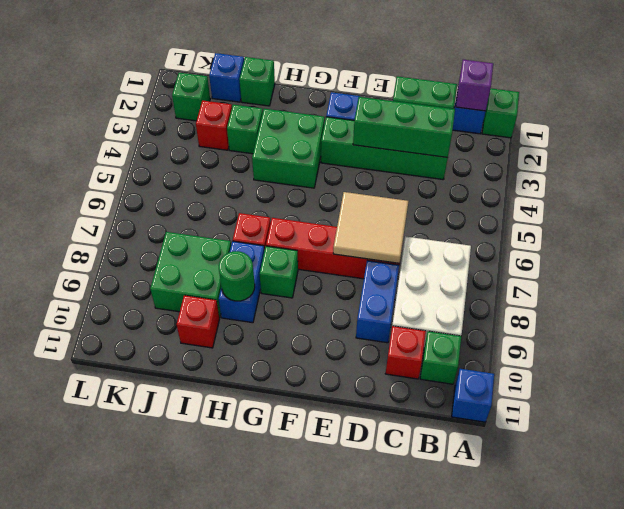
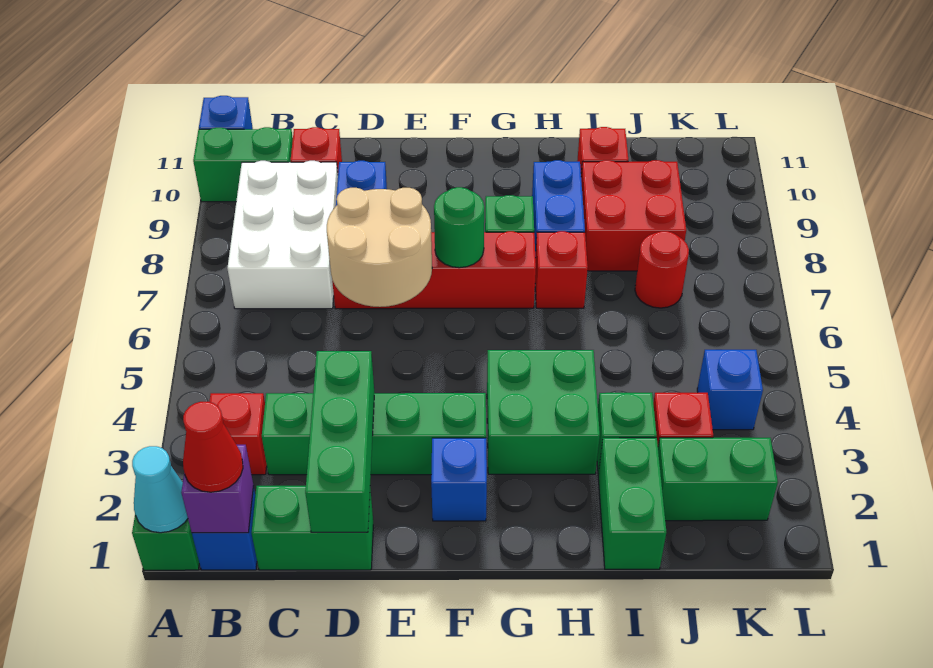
none -> cyan cone A1 level 2
none -> red cone B1 level 3
none -> red brick B3 level 1
green brick B10 level 1 -> green brick A10:B10 level 1
green brick C3:E3 level 2 -> green brick D1:D3 level 2
tan tile D6:E7 level 2 -> tan round brick D6:E7 level 2
green round brick H9 level 2 -> green round brick F7 level 2
green brick I1 level 1 -> green brick I1:I2 level 1
green brick I8:J9 level 1 -> red brick I8:J9 level 1
blue brick J1 level 1 -> blue brick K4 level 1
none -> red round brick J7 level 1
green brick K2 level 1 -> green brick J2:K2 level 1

